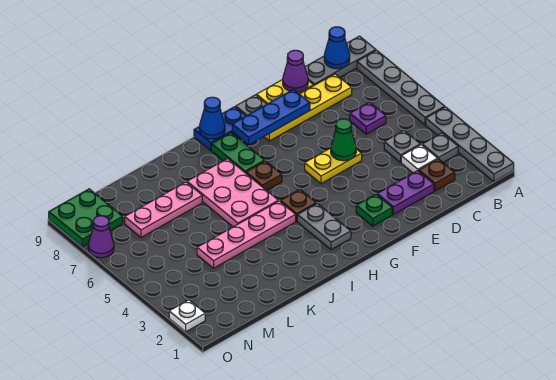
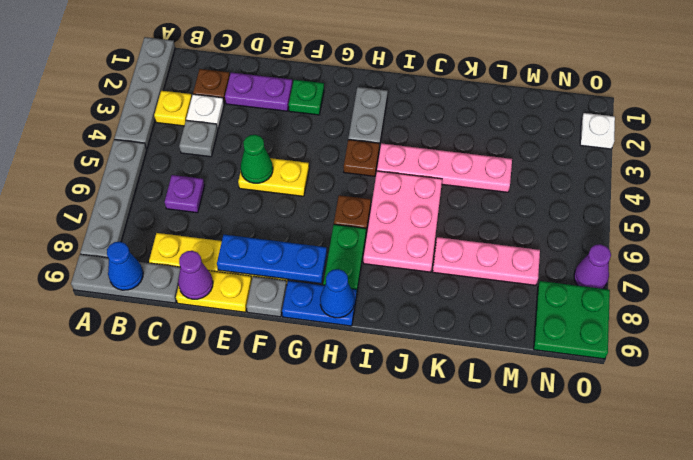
grey plate B3 level 1 -> yellow plate B3 level 1

